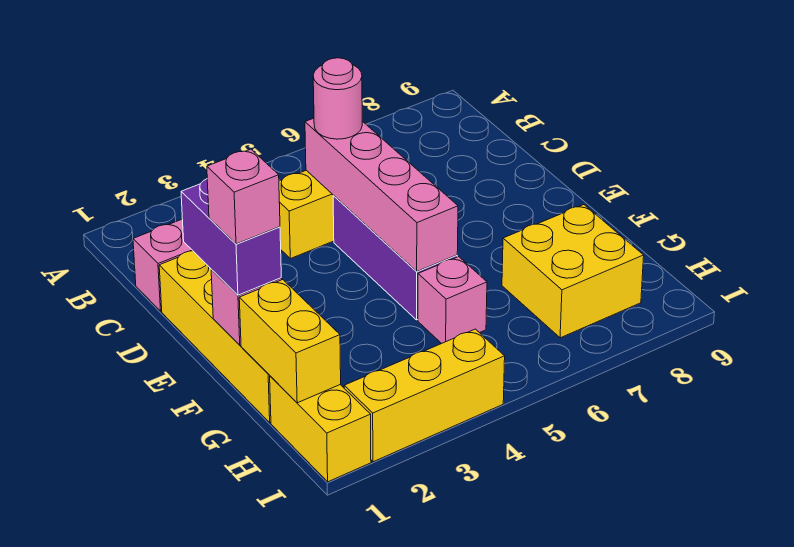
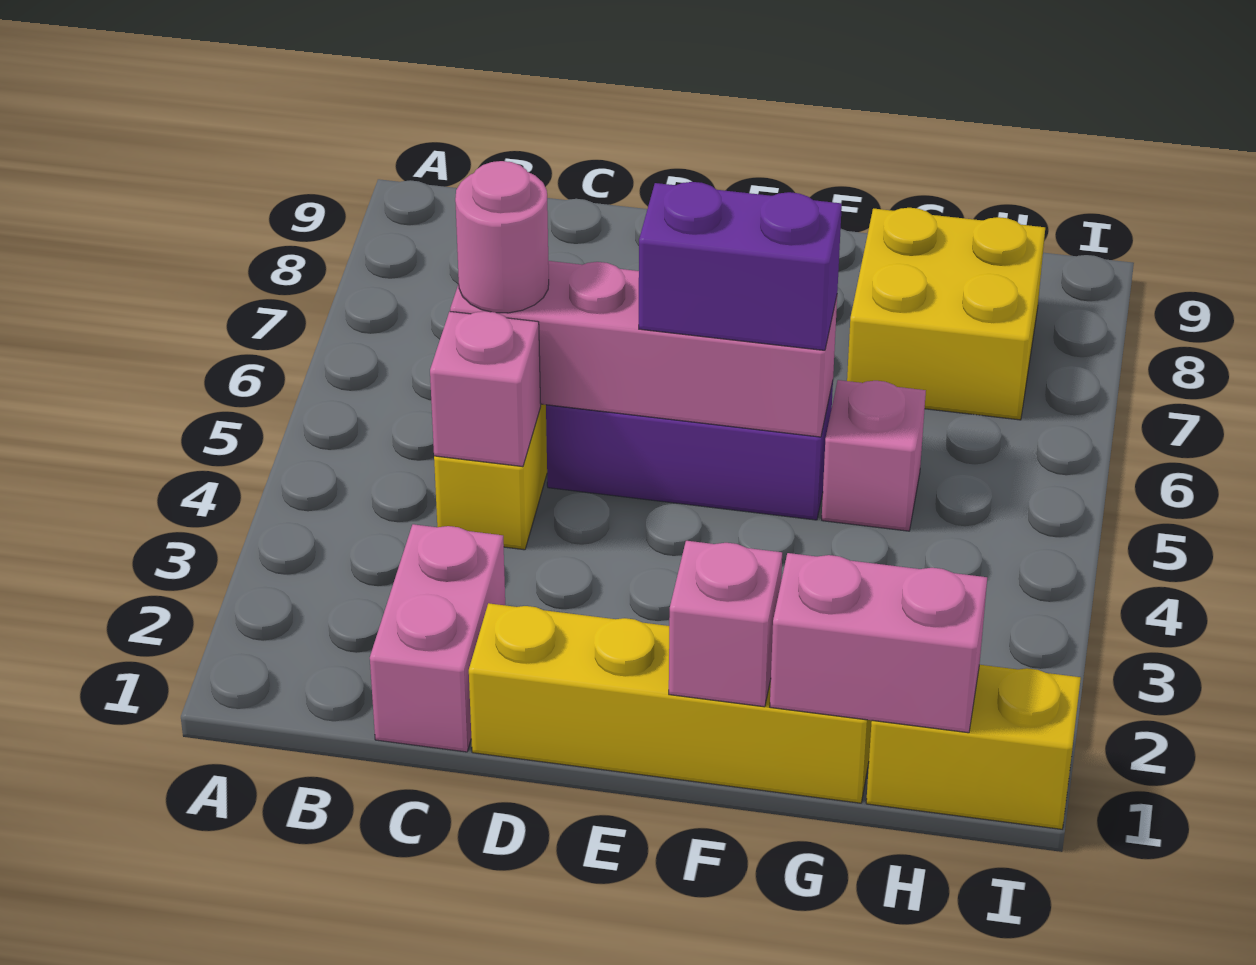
purple brick E1:F1 level 3 -> purple brick E5:F5 level 3
pink brick F1 level 4 -> pink brick C4 level 2
yellow brick G1:H1 level 2 -> pink brick G1:H1 level 2
yellow brick I2:I4 level 1 -> none

